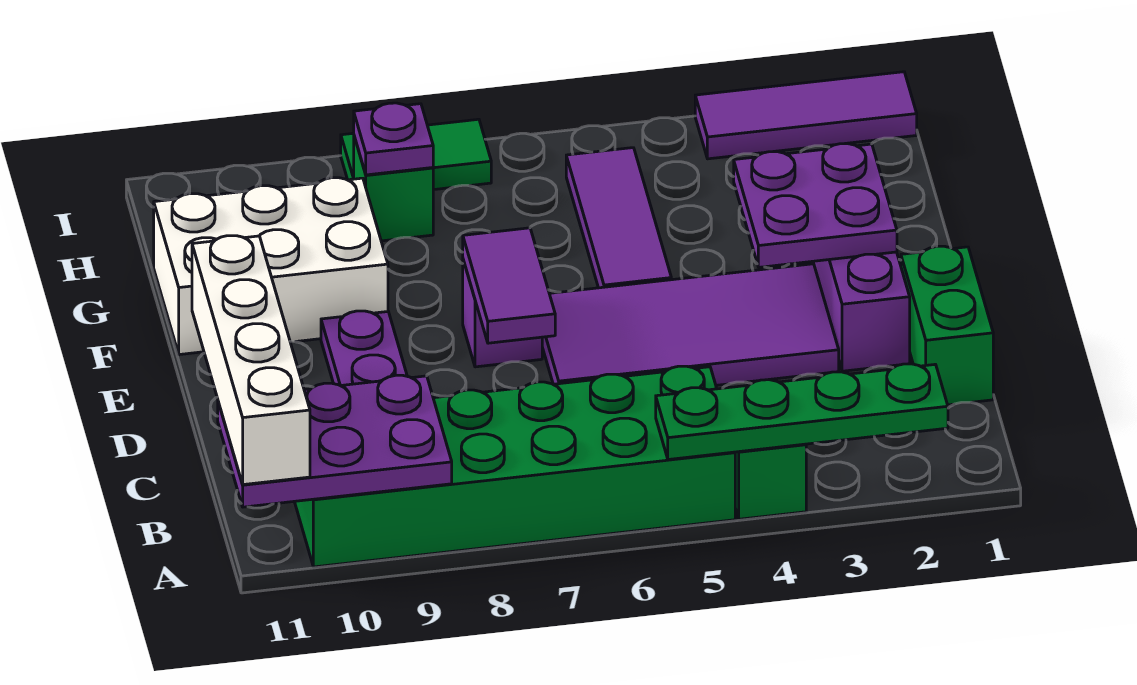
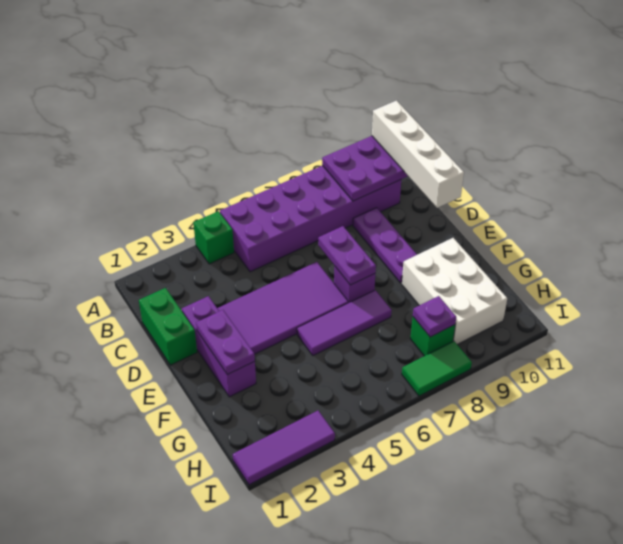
green plate A2:A5 level 2 -> none
green brick A5:B10 level 1 -> purple brick A5:B10 level 1
purple tile D7:E7 level 2 -> purple plate D7:E7 level 2
purple plate E2:F3 level 2 -> purple plate E2:F2 level 2
purple tile F5:H5 level 1 -> purple tile F5:F7 level 1
white brick F9:G11 level 1 -> white brick F9:H10 level 1

